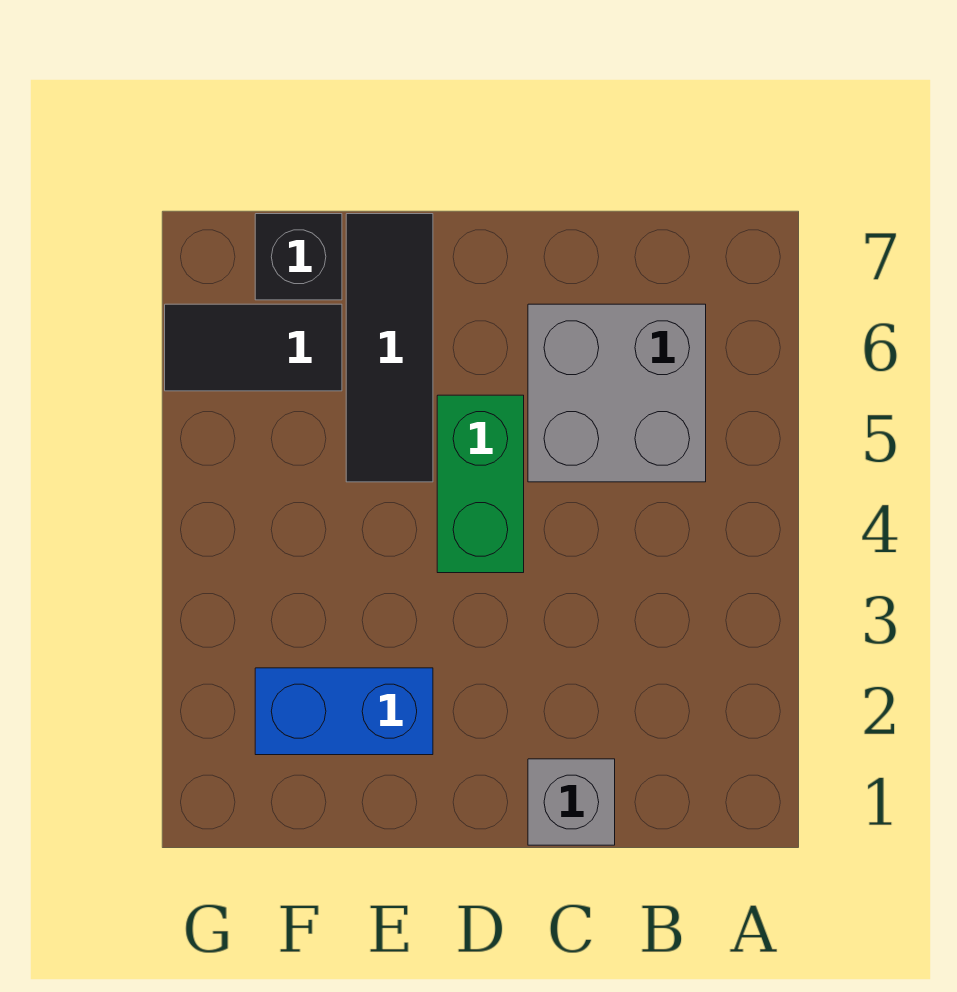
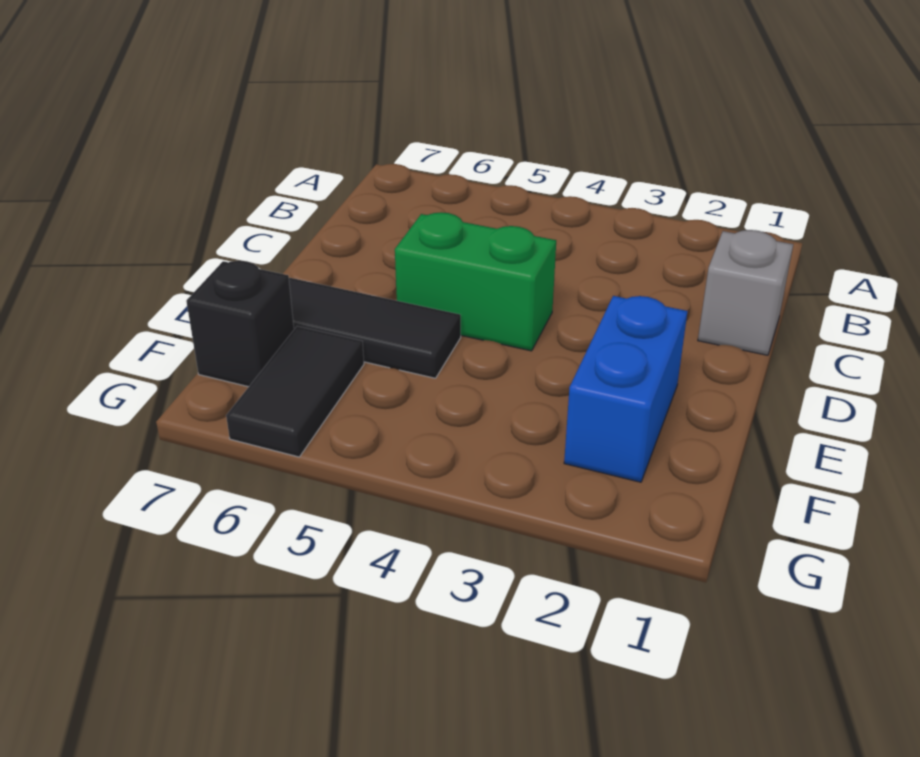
grey brick B5:C6 level 1 -> none

